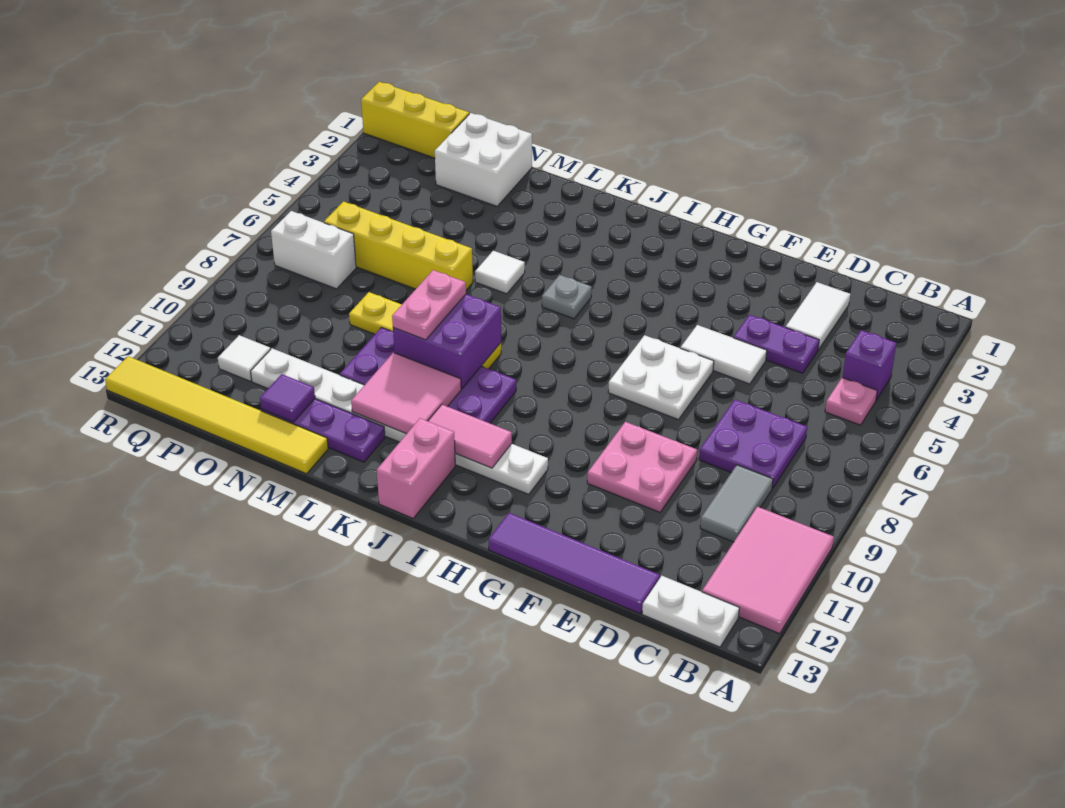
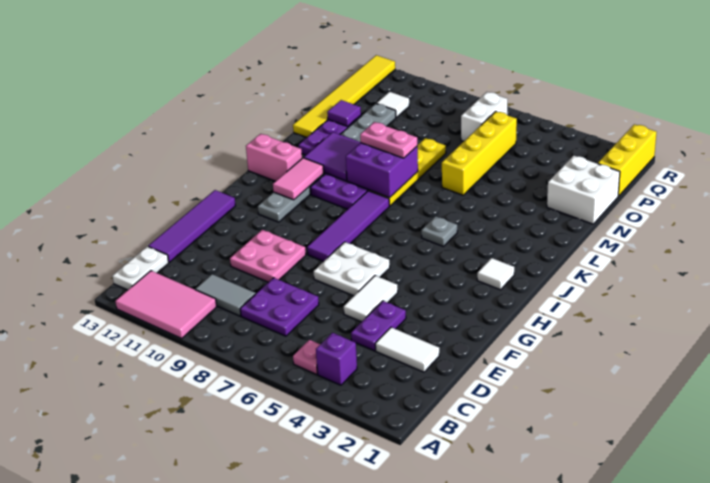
none -> purple tile G8:J8 level 1
white plate H11:O11 level 1 -> grey plate H11:O11 level 1
pink tile K10:L11 level 2 -> purple tile K10:L11 level 2
white tile L5 level 1 -> white tile I2 level 1

